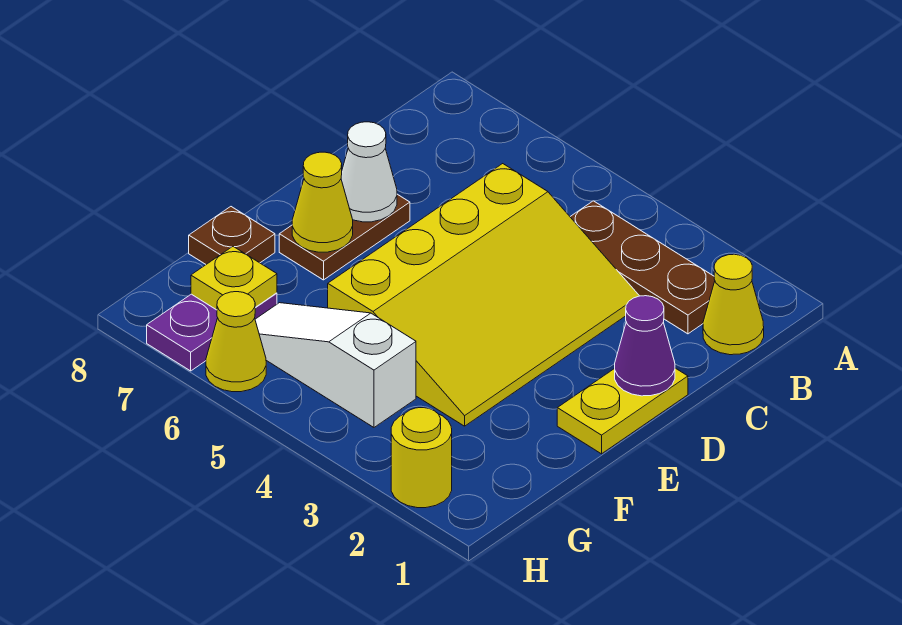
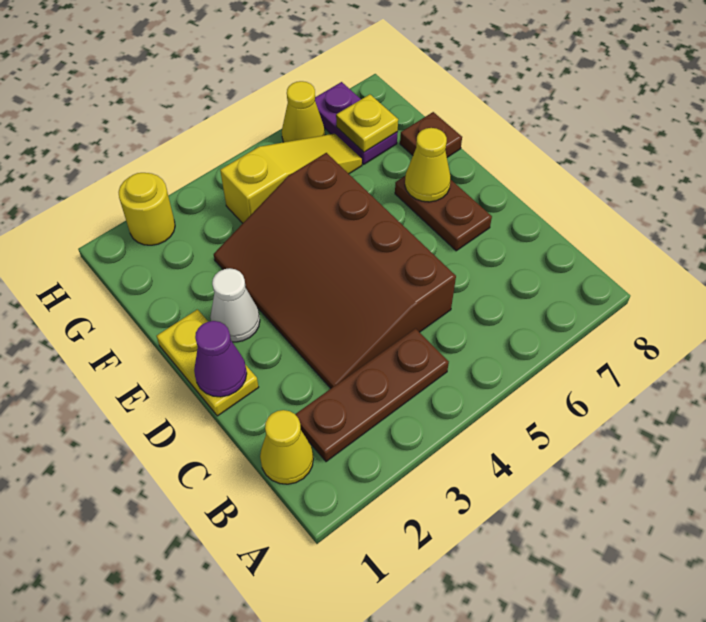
yellow slope C3:F5 level 1 top 5 -> brown slope C3:F5 level 1 top 5
white cone D7 level 2 -> white cone E2 level 1
white slope G4:G6 level 1 top 4 -> yellow slope G4:G6 level 1 top 4

